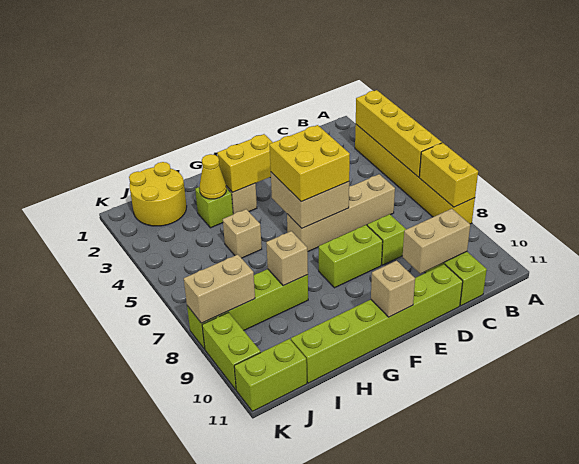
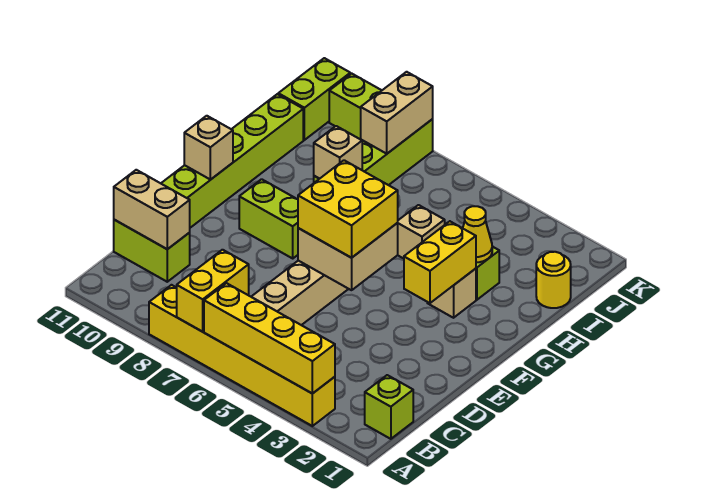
yellow brick A7:A8 level 2 -> yellow brick A7:B7 level 2
tan brick C10:D10 level 2 -> tan brick C10:C11 level 2
lime brick D8 level 1 -> lime brick B1 level 1
lime brick E8:F8 level 1 -> lime brick F8:F9 level 1
yellow round brick I1:J2 level 1 -> yellow round brick I1 level 1

